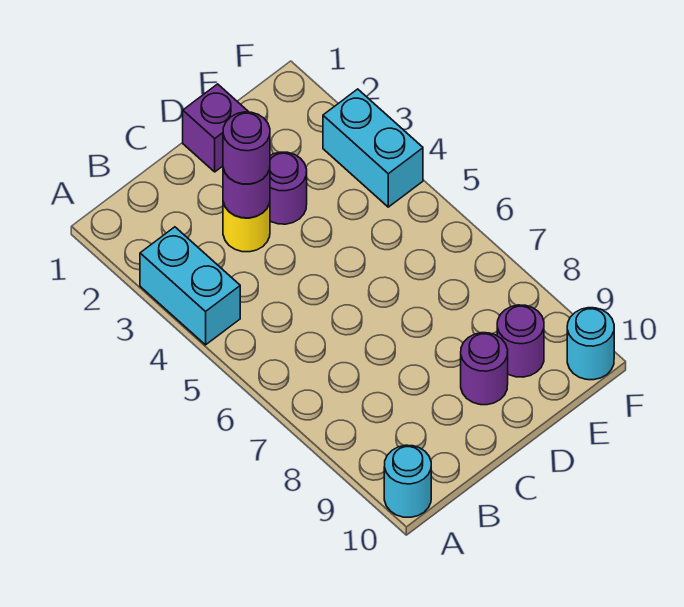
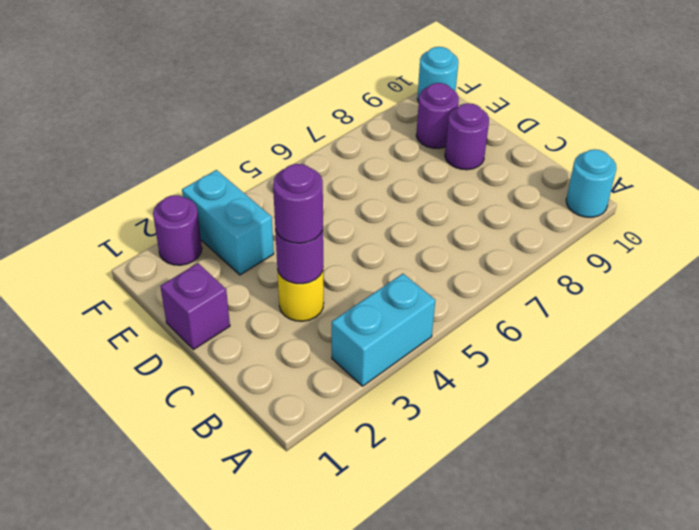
purple round brick D3 level 1 -> purple round brick F2 level 1
cyan brick F3:F4 level 1 -> cyan brick E3:F3 level 1

